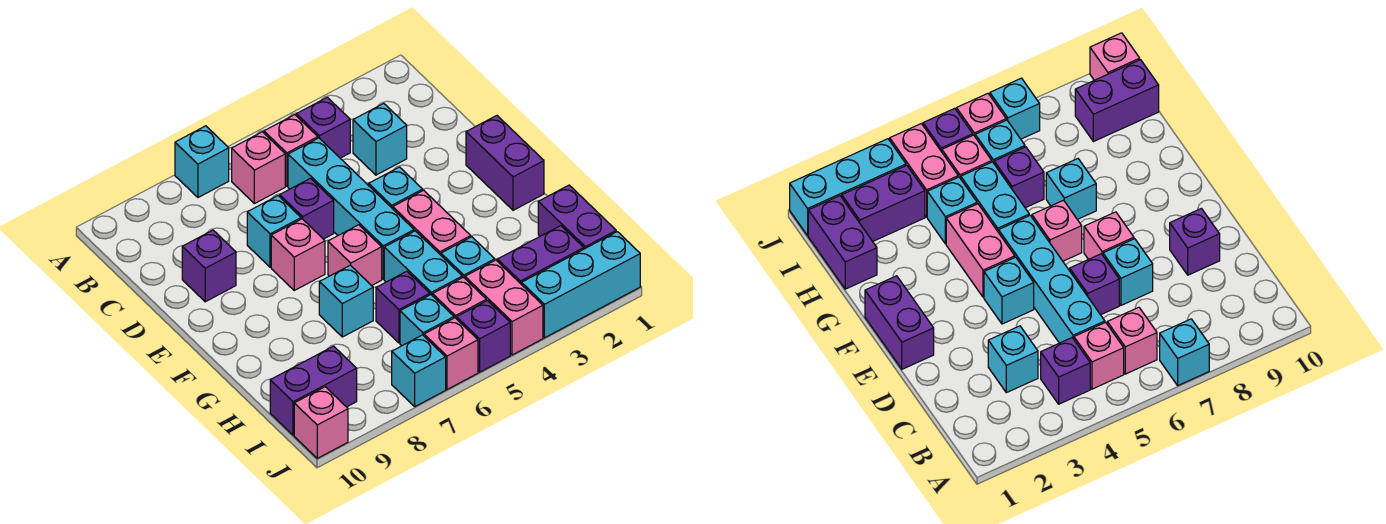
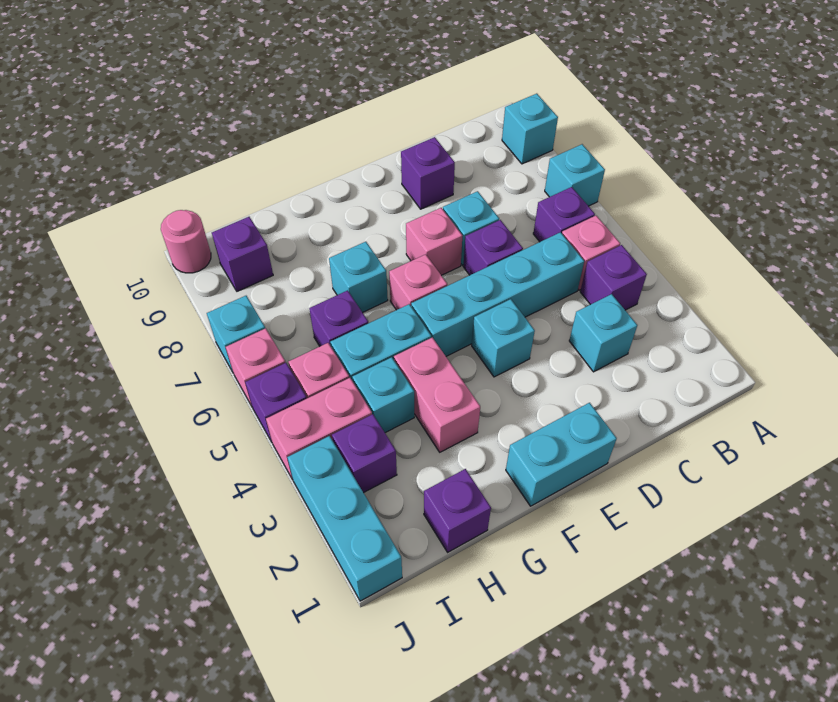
pink brick B6 level 1 -> purple brick B6 level 1
purple brick E1:F1 level 1 -> cyan brick E1:F1 level 1
pink brick F4:G4 level 1 -> pink brick G3:G4 level 1
purple brick H1:I1 level 1 -> purple brick H1 level 1
purple brick I2:I3 level 1 -> purple brick I3 level 1
cyan brick I6 level 1 -> cyan brick A9 level 1
purple brick I9:I10 level 1 -> purple brick I9 level 1
pink brick J10 level 1 -> pink round brick J10 level 1

